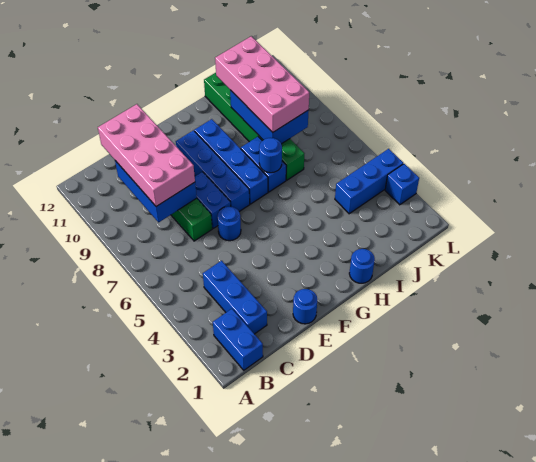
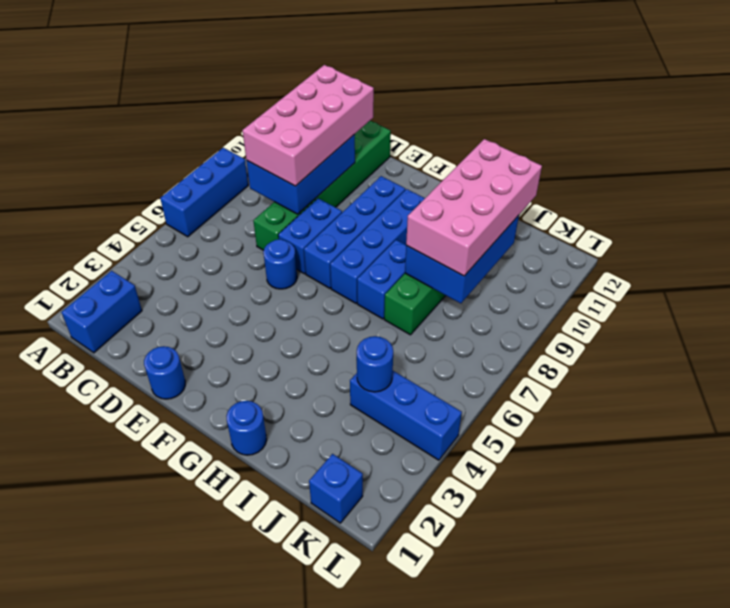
blue brick C2:C4 level 1 -> blue brick A6:A8 level 1
blue round brick H7 level 2 -> blue round brick J4 level 2
blue brick L3 level 1 -> blue brick K1 level 1

